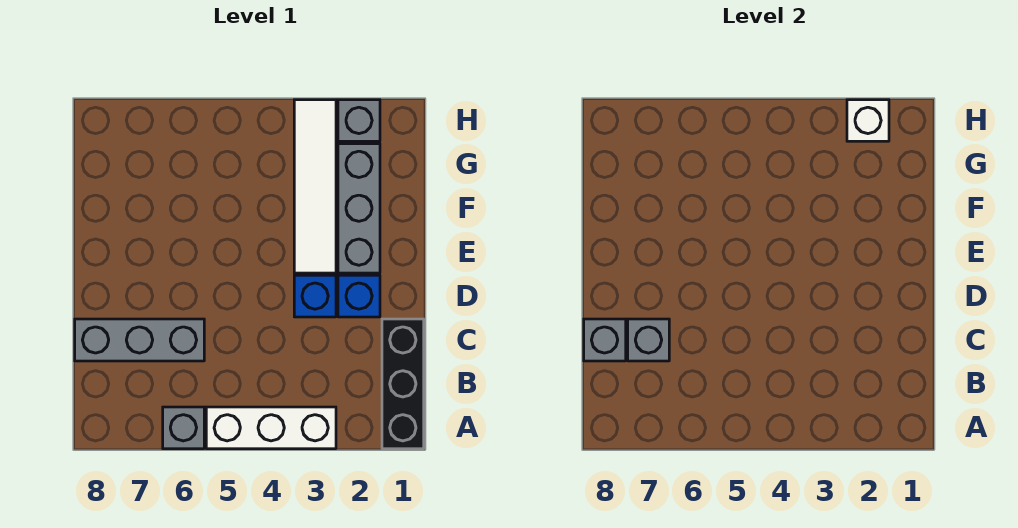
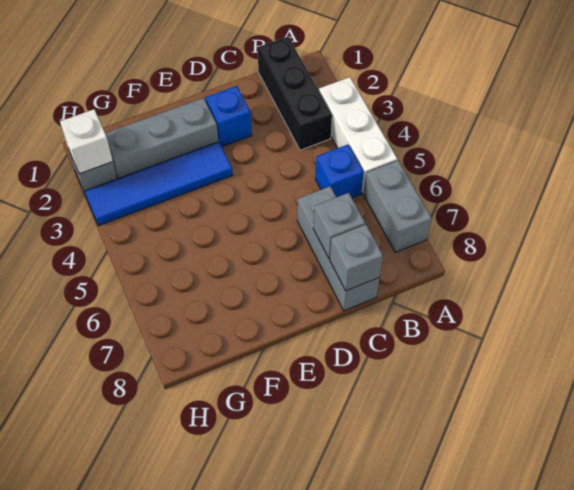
black brick A1:C1 level 1 -> black brick B1:B3 level 1
grey brick A6 level 1 -> grey brick A6:A7 level 1
blue brick D3 level 1 -> blue brick B5 level 1
white tile E3:H3 level 1 -> blue tile E3:H3 level 1

